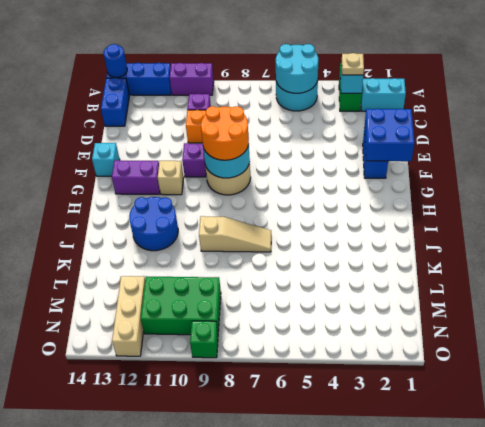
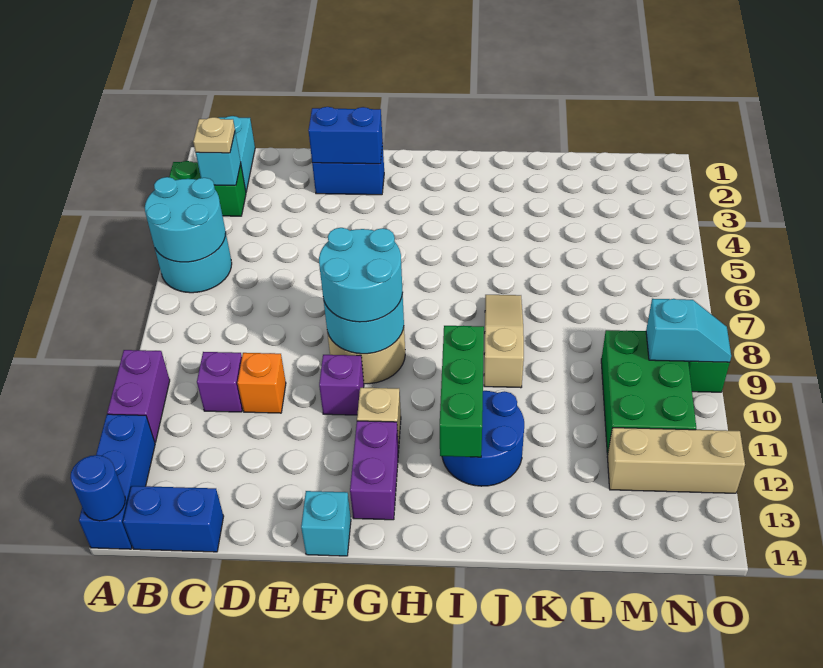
blue brick E1:F2 level 2 -> blue brick E2:F2 level 2
orange round brick F8:G9 level 3 -> cyan round brick F8:G9 level 3
none -> green brick I10:I12 level 2
none -> cyan slope N9:O9 level 2 top N

